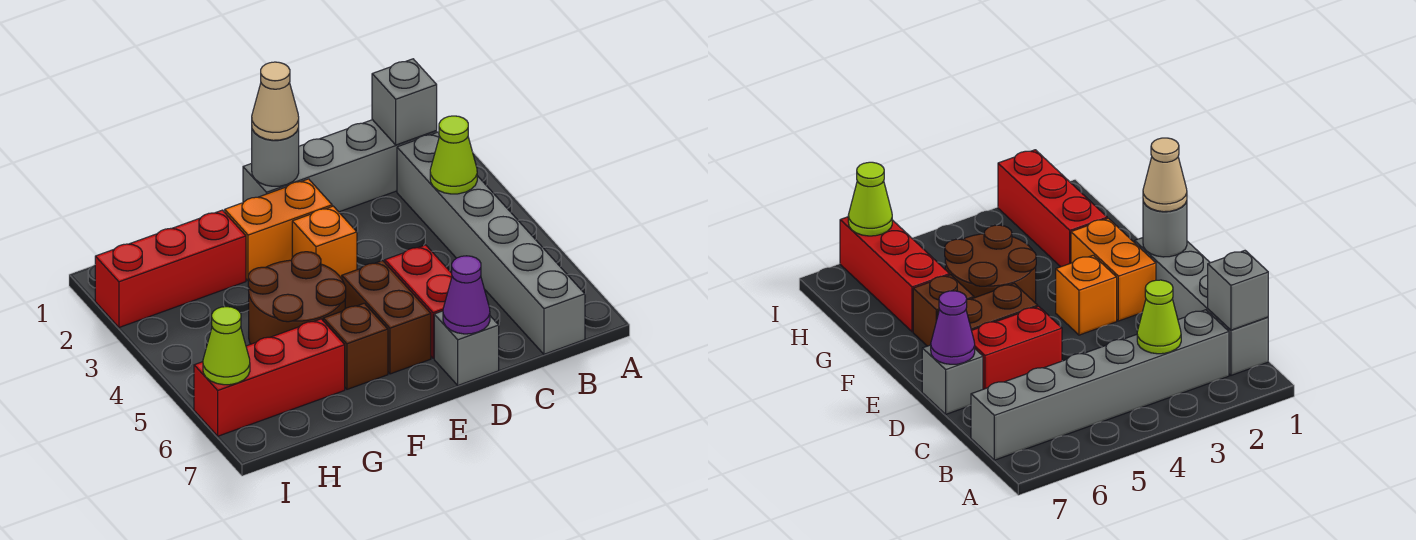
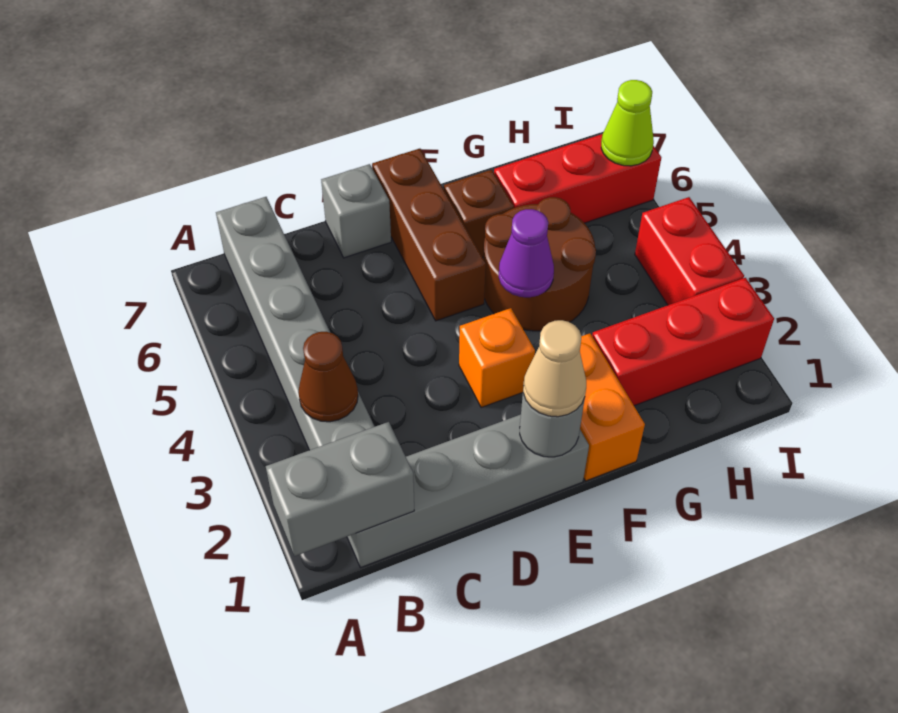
grey brick B1 level 2 -> grey brick A1:B1 level 2
lime cone B3 level 2 -> brown cone B3 level 2
red brick D5:D6 level 1 -> red brick I3:I4 level 1
purple cone D7 level 2 -> purple cone F4 level 2
orange brick E2:F2 level 1 -> orange brick F1:F2 level 1
brown brick E5:E6 level 1 -> brown brick E5:E7 level 1

